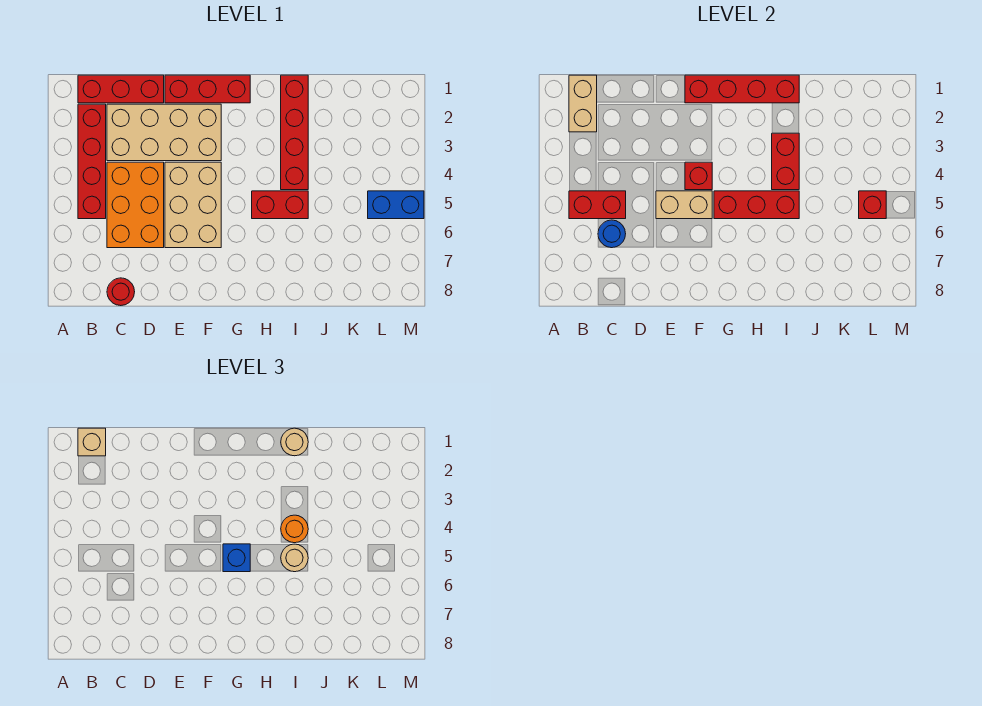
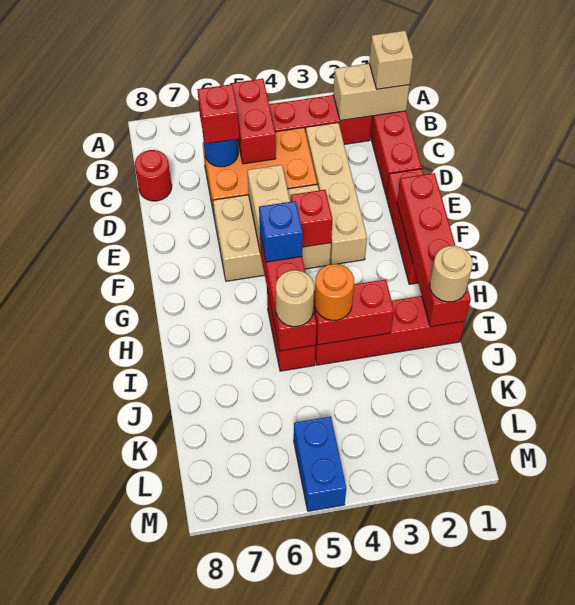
tan brick C2:F3 level 1 -> tan brick C3:F3 level 1
red brick L5 level 2 -> red brick C6 level 3

